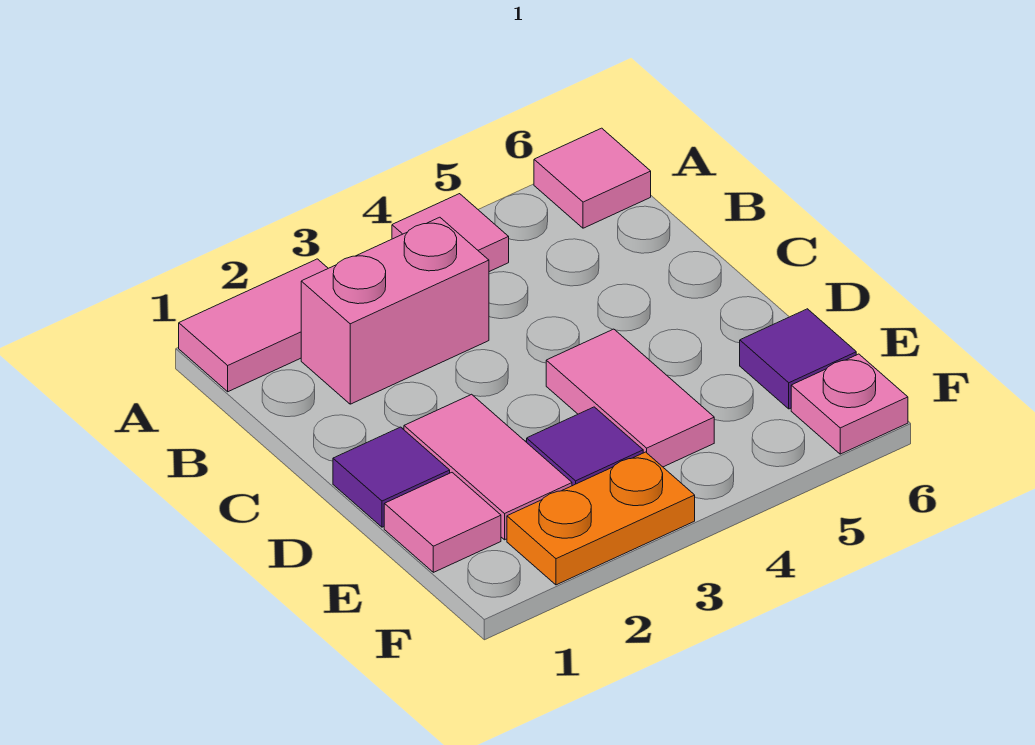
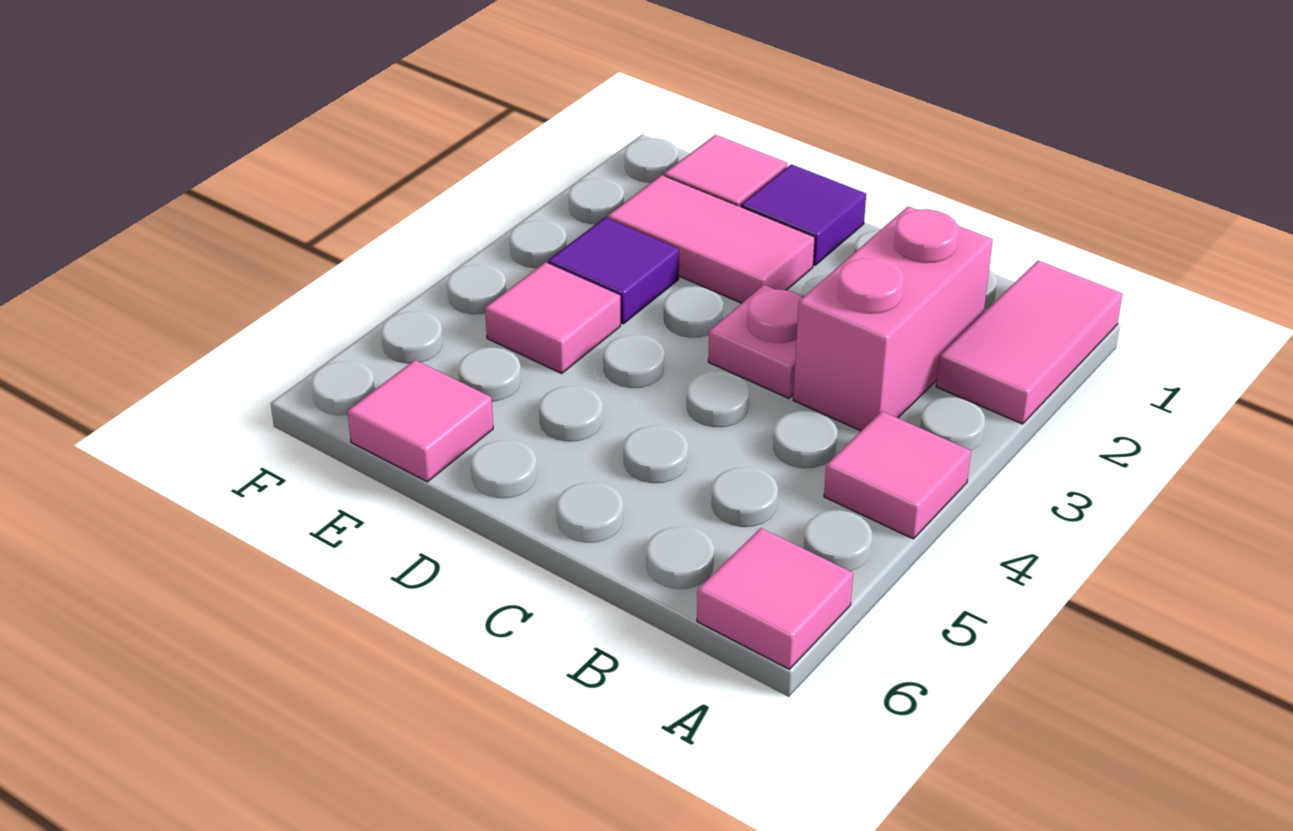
pink tile D4:E4 level 1 -> pink tile E4 level 1
purple tile E6 level 1 -> pink tile E6 level 1
orange plate F2:F3 level 1 -> none
pink plate F6 level 1 -> pink plate C3 level 1

